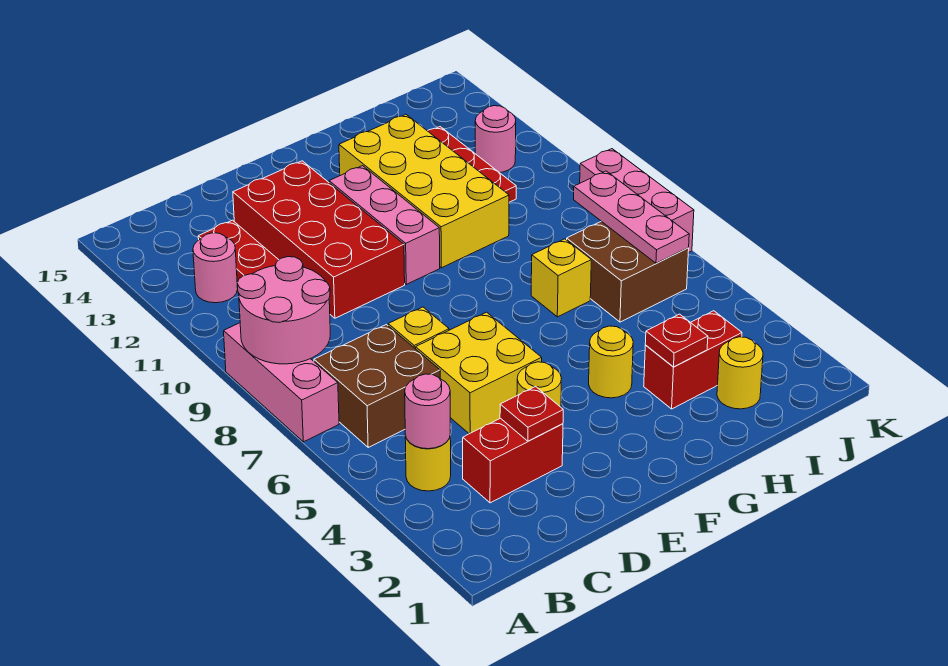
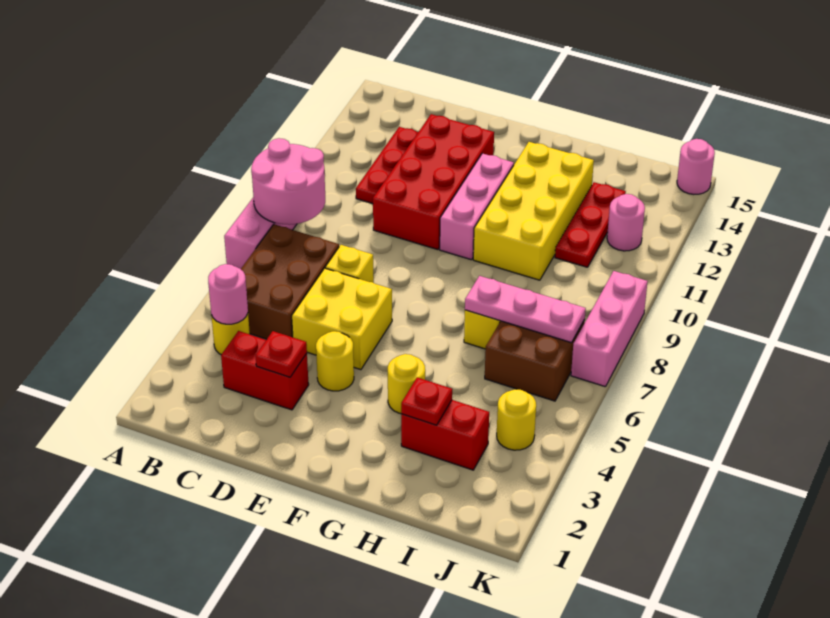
brown brick B6:C7 level 1 -> brown brick B5:C7 level 1
pink round brick B12 level 1 -> pink round brick K15 level 1
yellow round brick I2 level 1 -> yellow round brick J4 level 1
pink plate J6:J8 level 2 -> pink plate H7:J7 level 2

